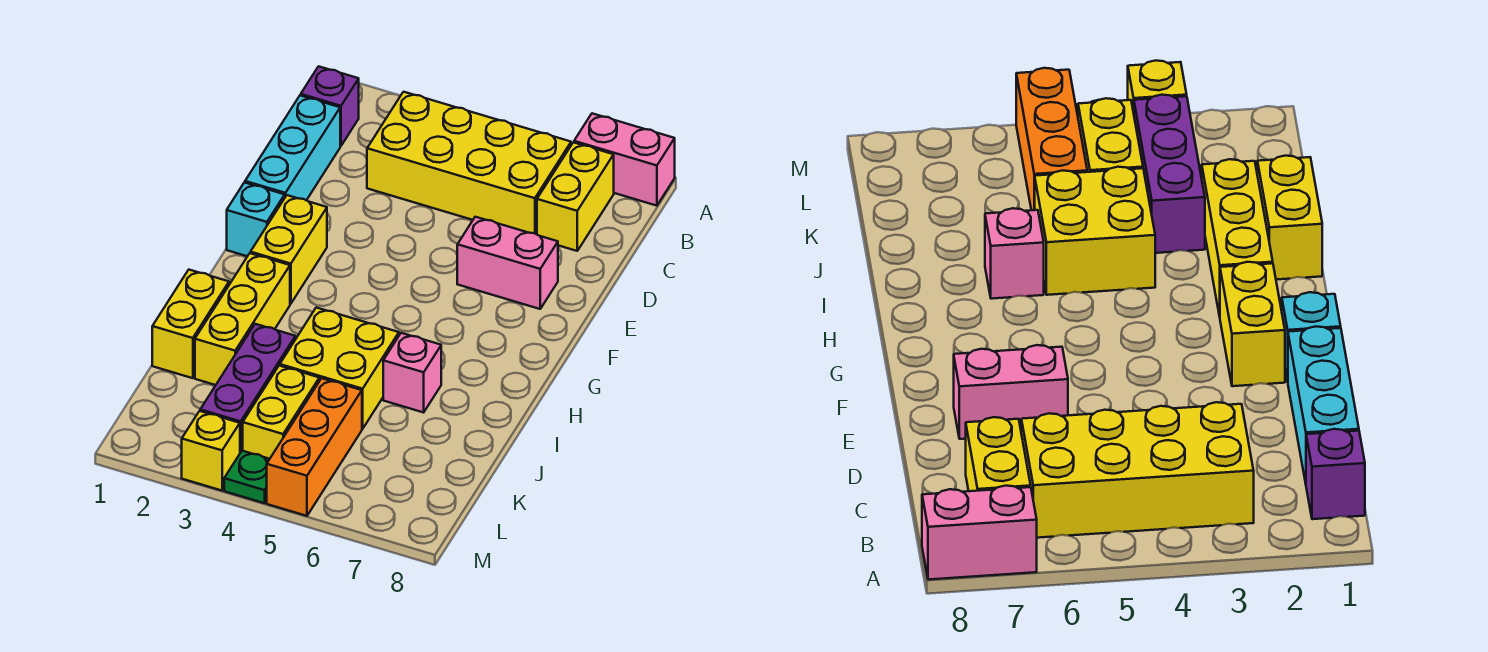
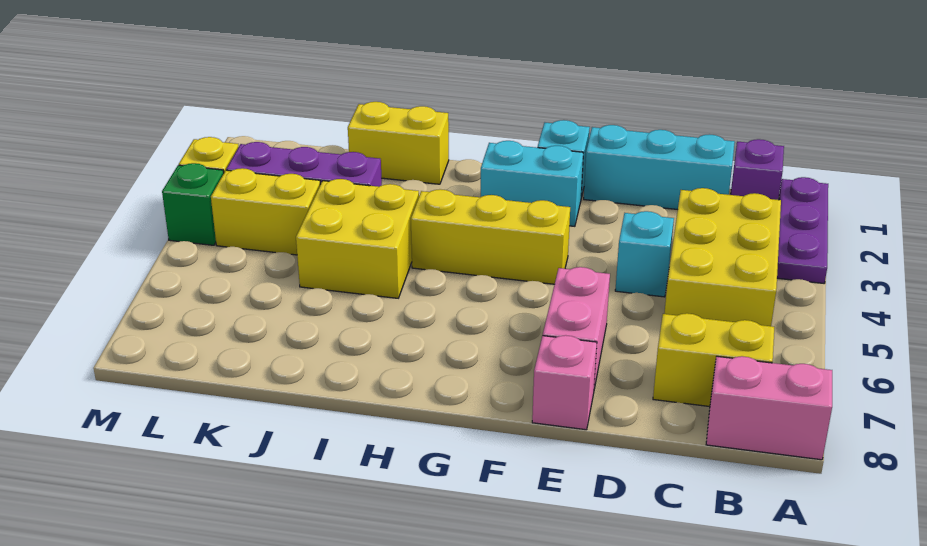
none -> purple plate A1:A3 level 1
pink brick A7:A8 level 1 -> pink brick A8:B8 level 1
yellow brick B3:C6 level 1 -> yellow brick B3:C5 level 1
none -> cyan brick D4 level 1
yellow brick F2:G2 level 1 -> cyan brick F2:G2 level 1
yellow brick H2:J2 level 1 -> yellow brick F4:H4 level 1
pink brick I6 level 1 -> pink brick E8 level 1
orange brick K5:M5 level 1 -> none
green plate M4 level 1 -> green brick M4 level 1

